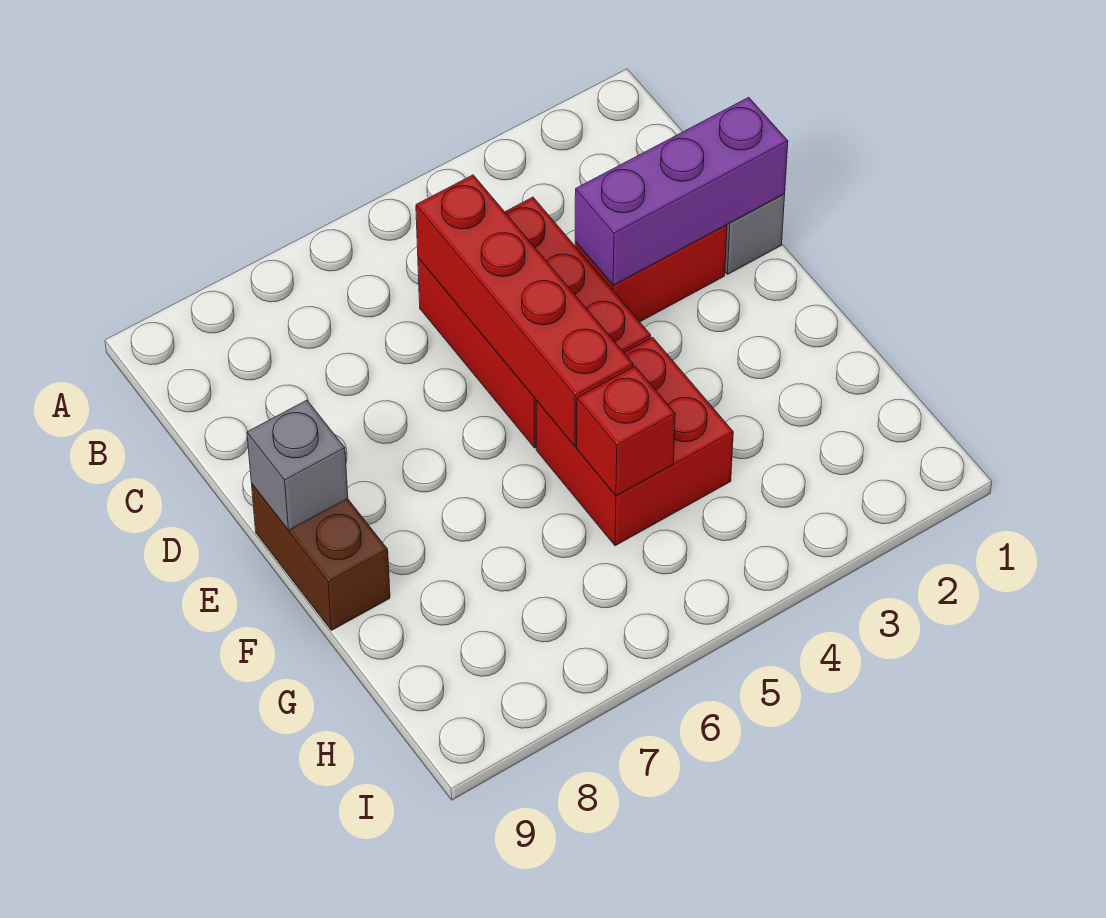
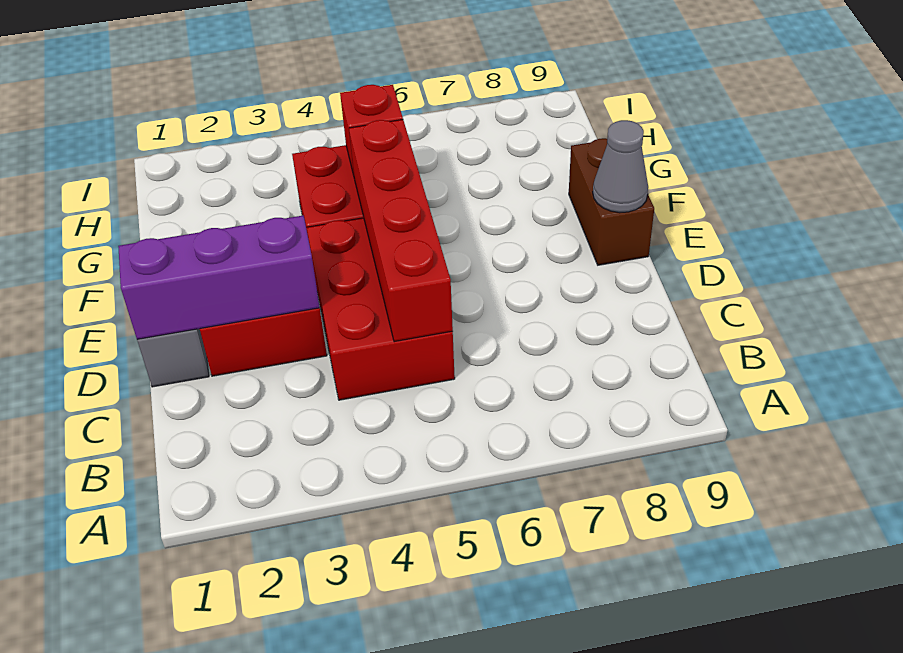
grey brick E9 level 2 -> grey cone E9 level 2

